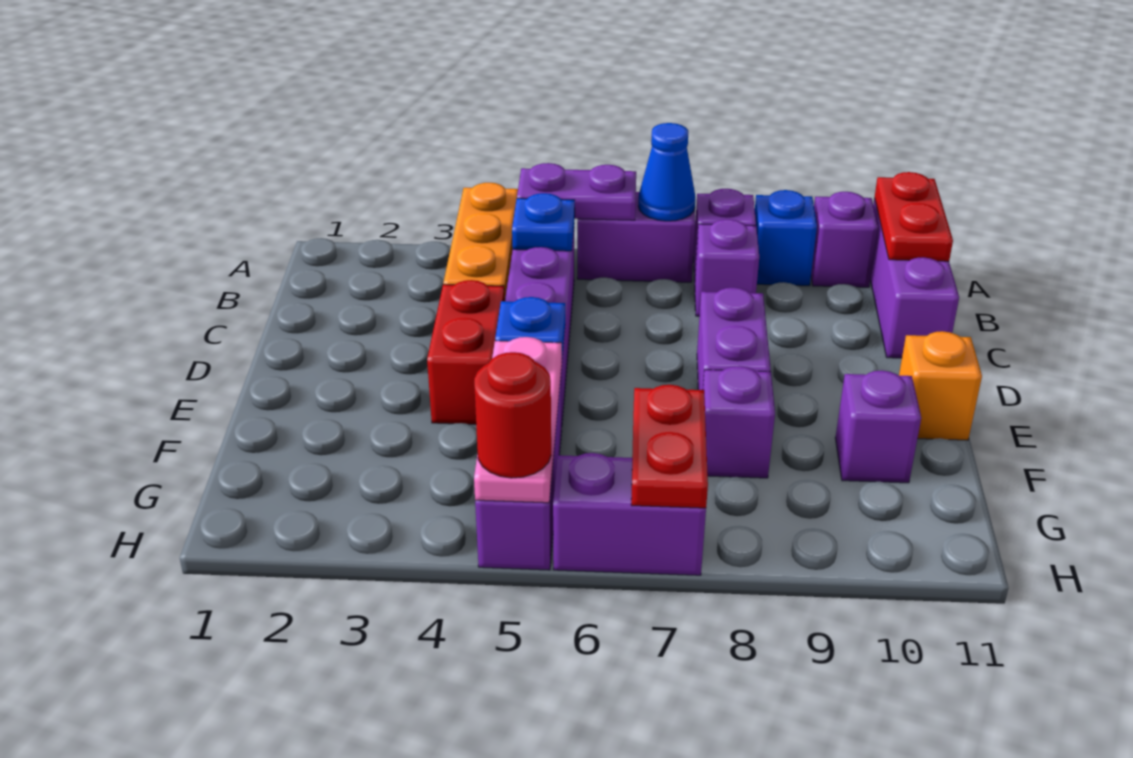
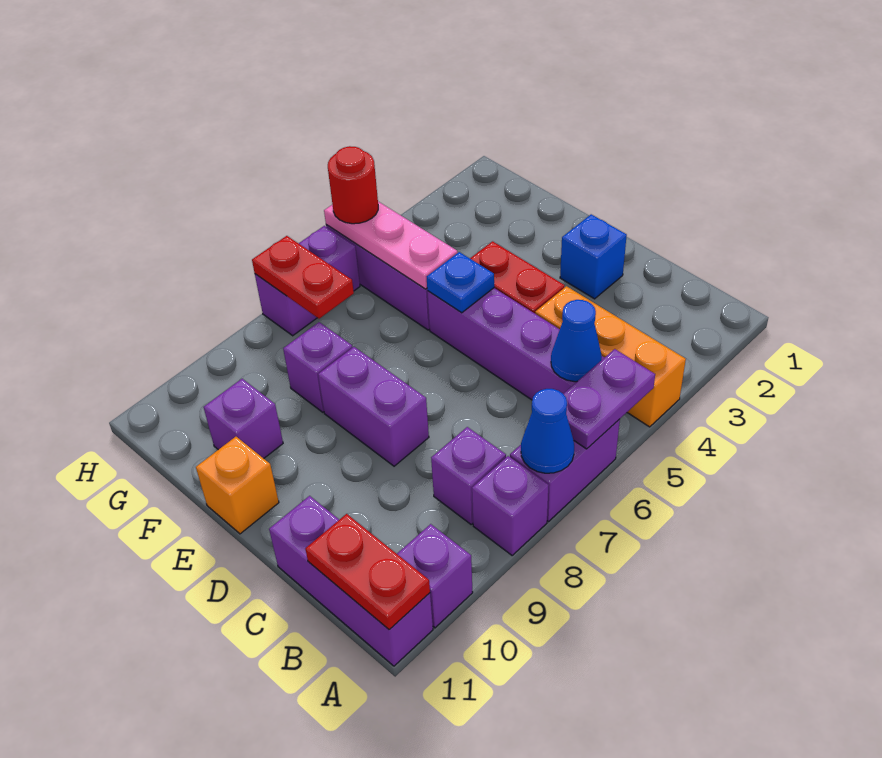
blue brick A9 level 1 -> blue brick D2 level 1
blue plate B5 level 2 -> blue cone B5 level 2

